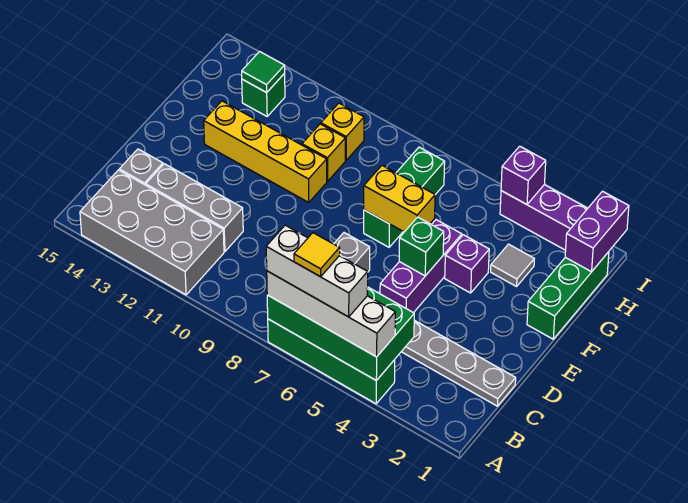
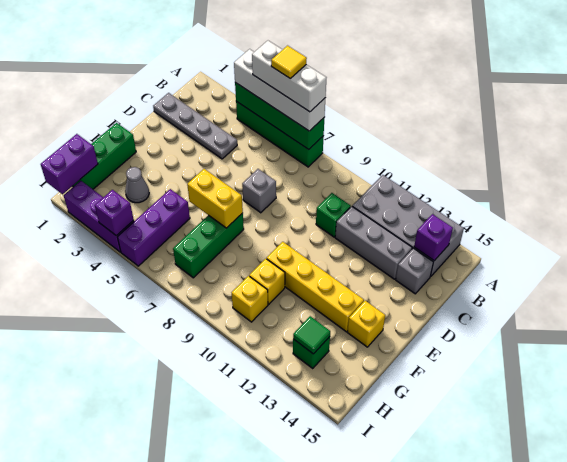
green brick A4:B7 level 2 -> green brick A4:A7 level 2
purple brick D5:F5 level 1 -> purple brick G5:I5 level 1
green brick E5 level 2 -> green brick C10 level 1
purple brick F4 level 1 -> purple brick B14 level 2
none -> yellow brick F14 level 1
grey tile G3 level 1 -> grey cone G3 level 1

